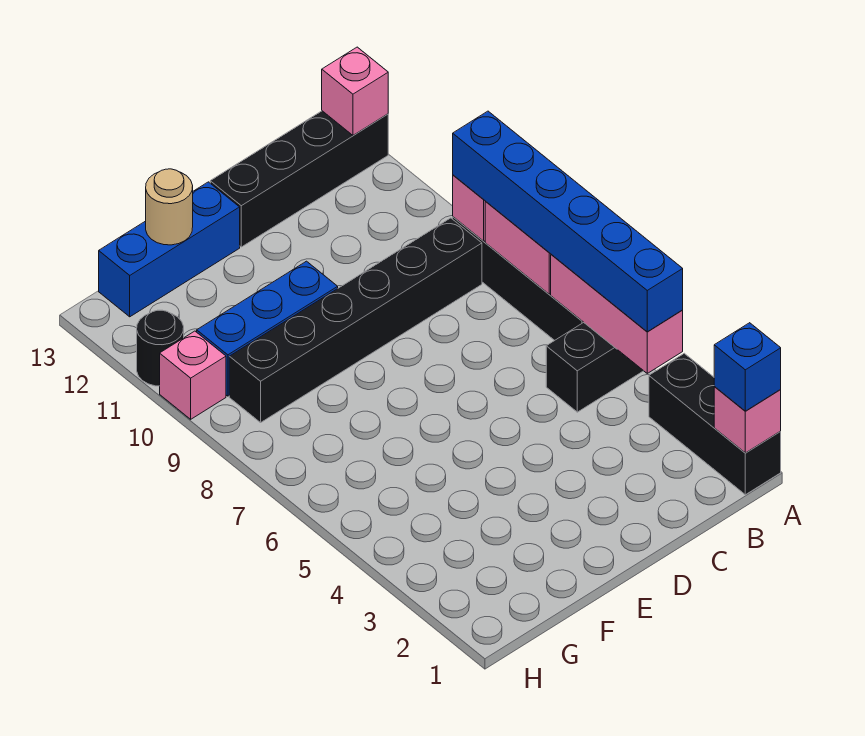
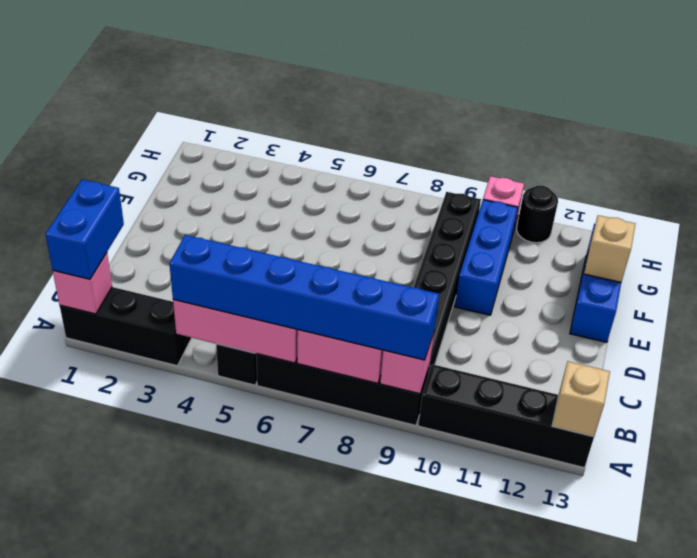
blue brick A1 level 3 -> blue brick A1:B1 level 3
black brick A13:D13 level 1 -> black brick A10:A13 level 1
pink brick A13 level 2 -> tan brick A13 level 2
tan round brick F13 level 2 -> tan brick F13 level 2

